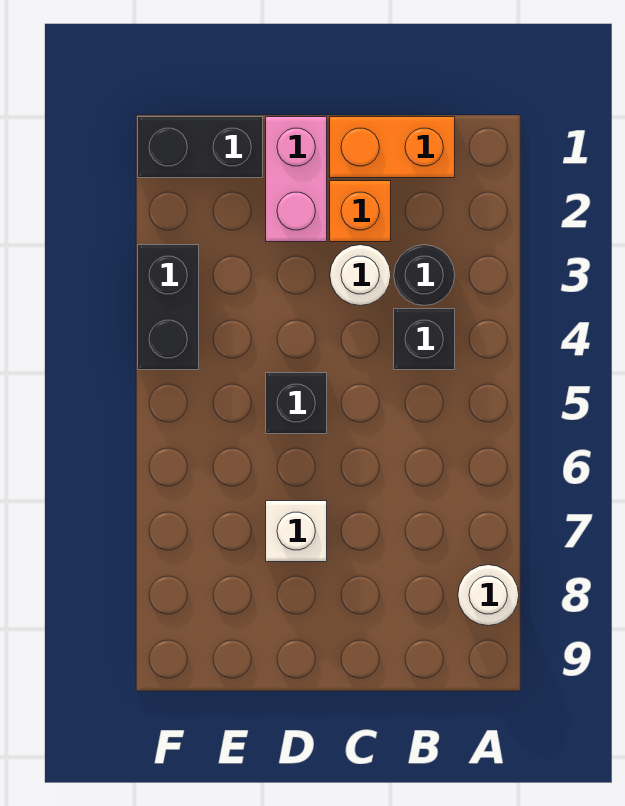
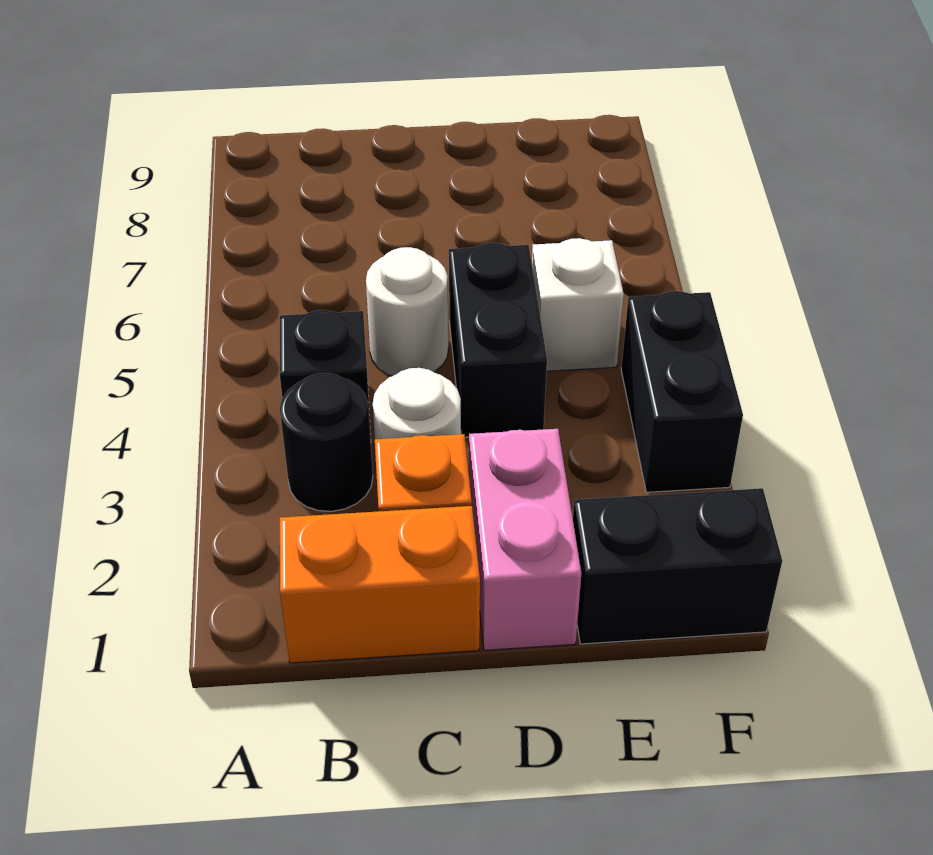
white round brick A8 level 1 -> white round brick C5 level 1
black brick D5 level 1 -> black brick D4:D5 level 1
white brick D7 level 1 -> white brick E5 level 1

